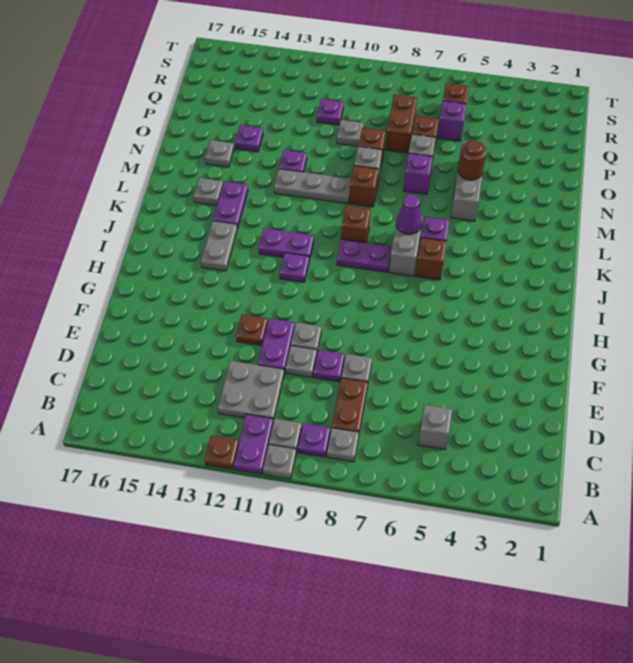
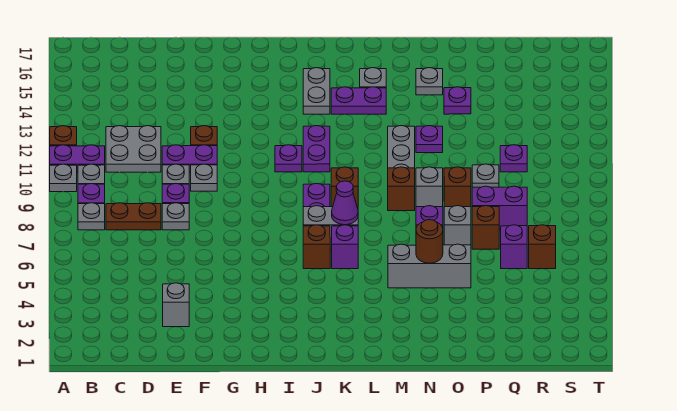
grey brick C5 level 1 -> grey brick E3 level 1
grey plate I14:J14 level 1 -> grey plate J14:J15 level 1
brown brick P8:Q8 level 1 -> purple brick P8:Q8 level 1

